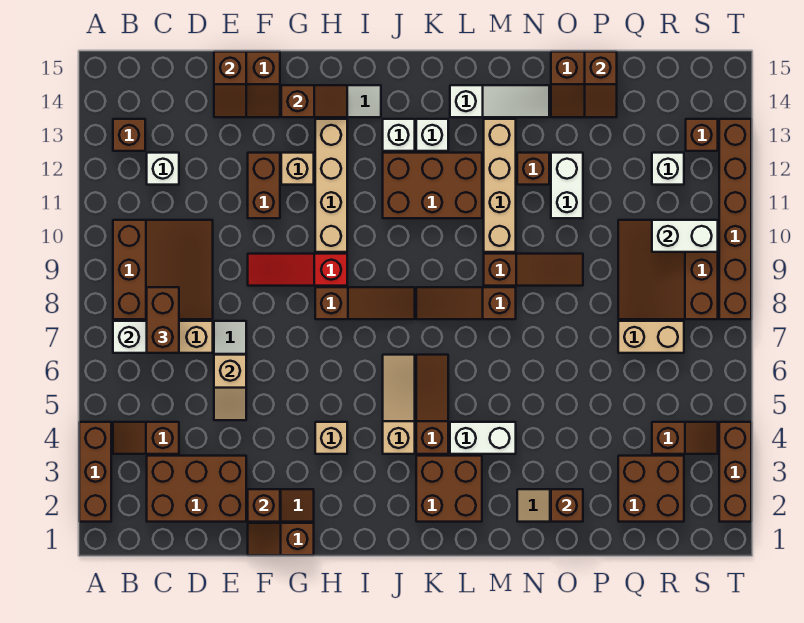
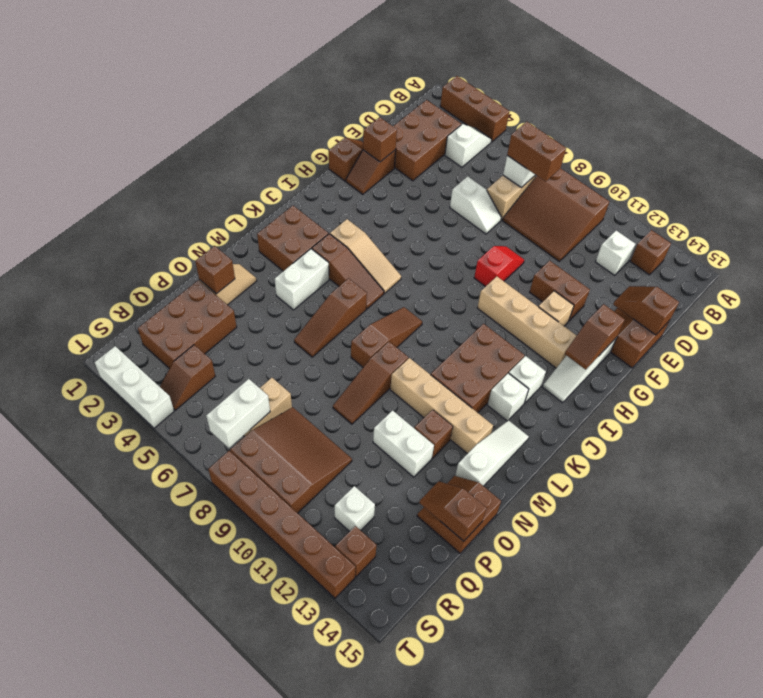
brown slope B4:C4 level 1 top C -> white slope B4:C4 level 1 top C
tan slope E5:E6 level 2 top 6 -> none
red slope F9:H9 level 1 top H -> red slope F9:G9 level 1 top G
tan brick H4 level 1 -> none
brown slope H8:J8 level 1 top H -> brown slope L6:N6 level 1 top L
white slope L14:N14 level 1 top L -> white slope L14:N14 level 1 top N
brown brick Q2:R3 level 1 -> brown brick P2:R3 level 1
white brick R10:S10 level 2 -> white brick R7:S7 level 2
brown brick T2:T4 level 1 -> white brick T2:T4 level 1

